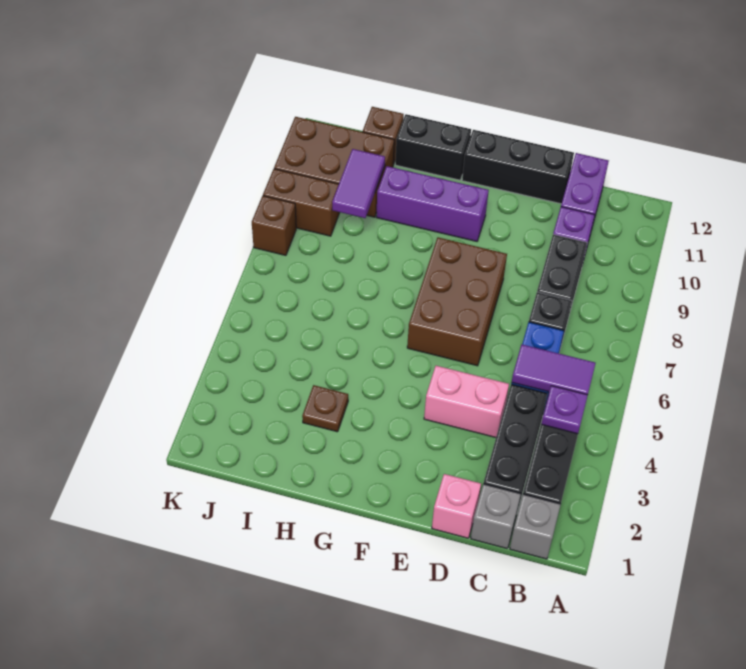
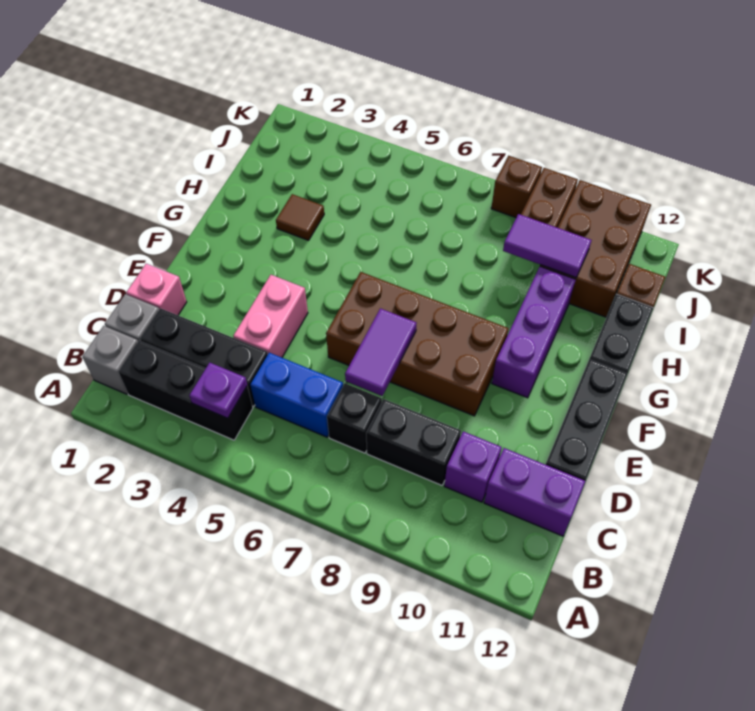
purple tile B5:C5 level 2 -> purple tile D7:E7 level 2
brown brick E6:F8 level 1 -> brown brick E6:F9 level 1
brown plate H3 level 1 -> brown tile H3 level 1

